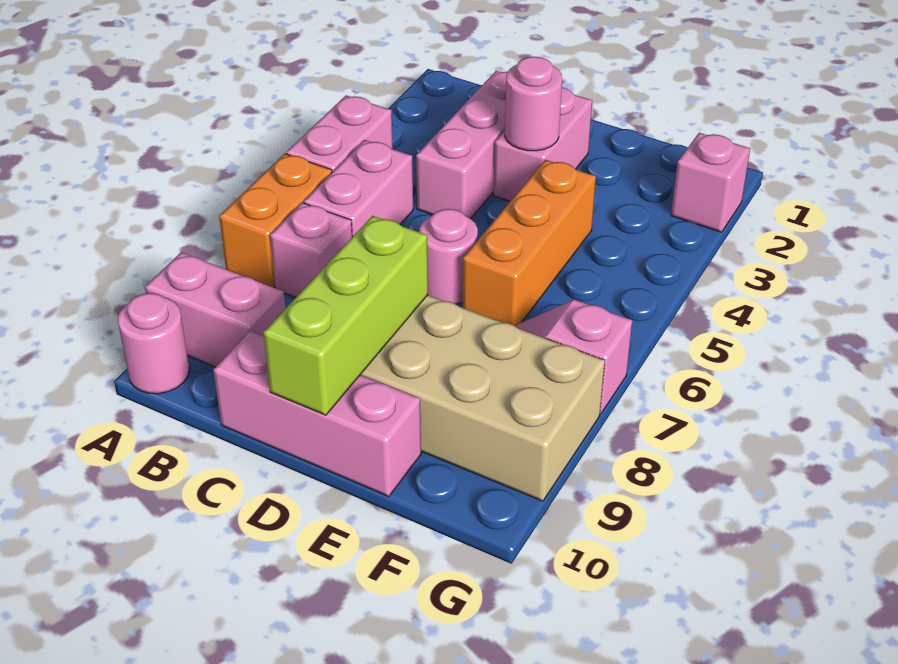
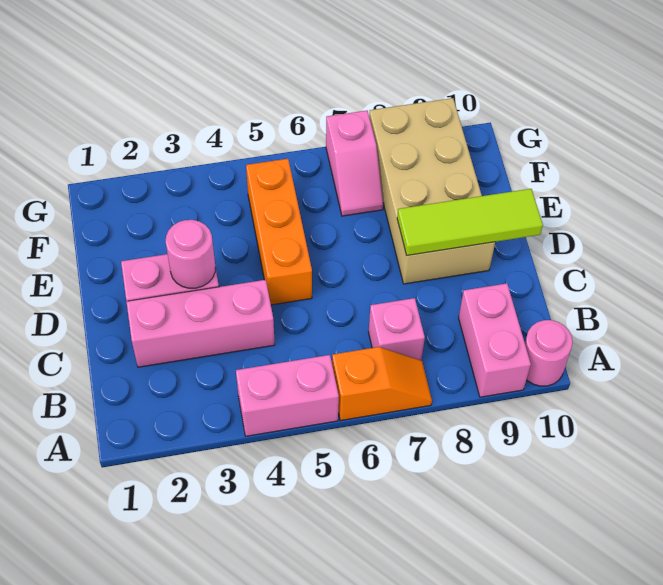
orange brick A6:A7 level 1 -> orange slope A6:A7 level 1 top 6
pink brick B5:B6 level 1 -> none
pink brick C10:E10 level 1 -> none
pink round brick D6 level 1 -> none
lime brick D8:D10 level 2 -> lime tile D8:D10 level 2
orange brick E4:E6 level 1 -> orange brick D5:F5 level 1
pink brick G2 level 1 -> none

